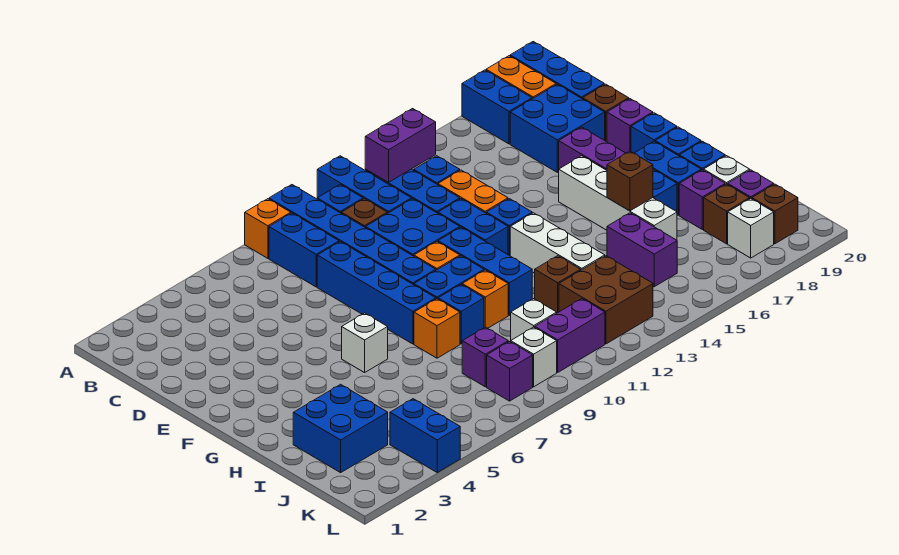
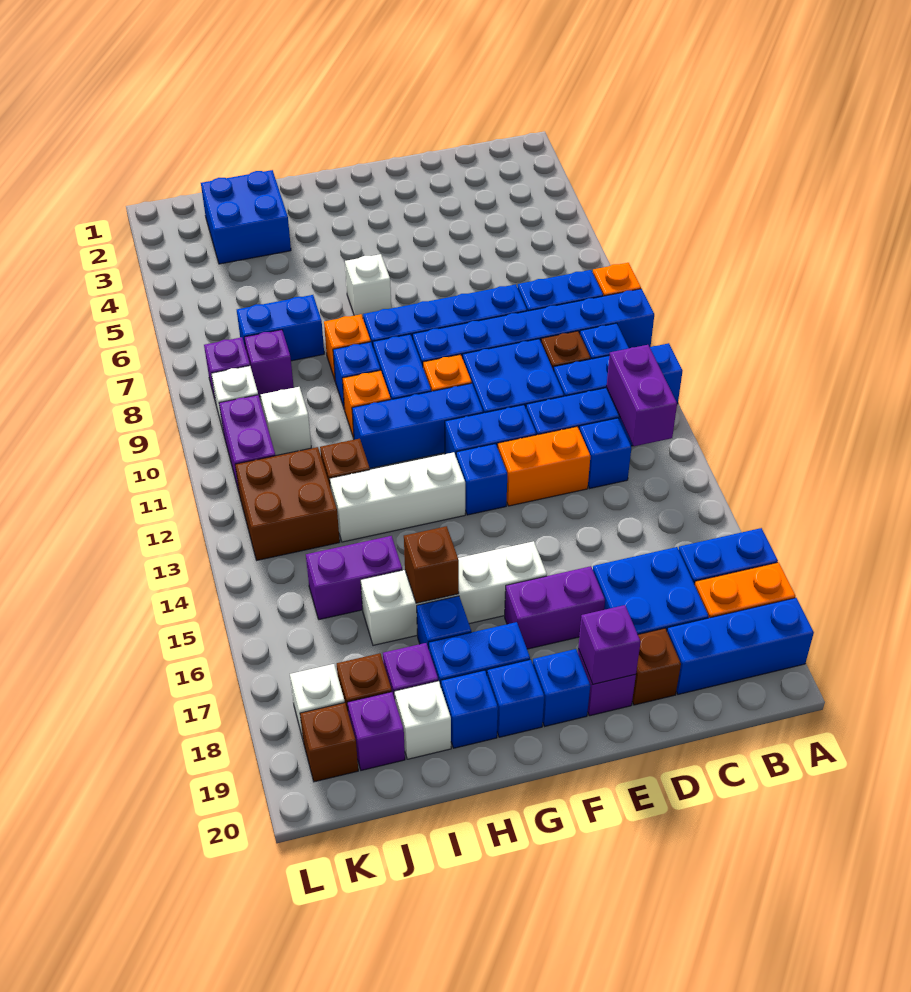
none -> purple brick E19 level 2
blue brick K4:L4 level 1 -> blue brick I7:J7 level 1

